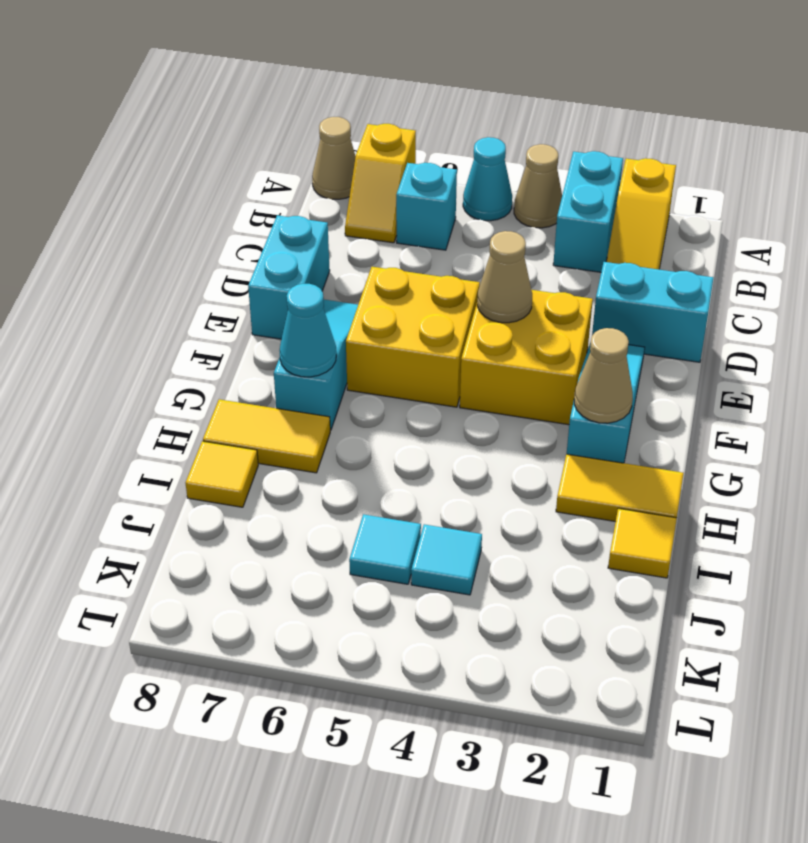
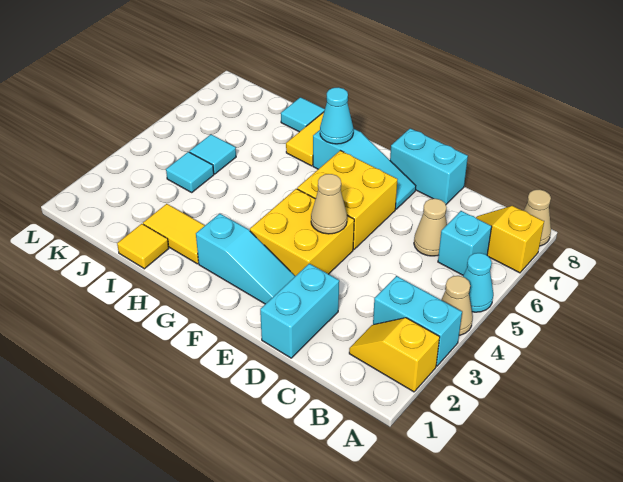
yellow slope A2:C2 level 1 top A -> yellow slope A2:B2 level 1 top A
tan cone G2 level 2 -> tan cone C6 level 1
yellow tile H1:H2 level 1 -> yellow tile H2:I2 level 1
yellow tile I8 level 1 -> cyan tile I8 level 1

